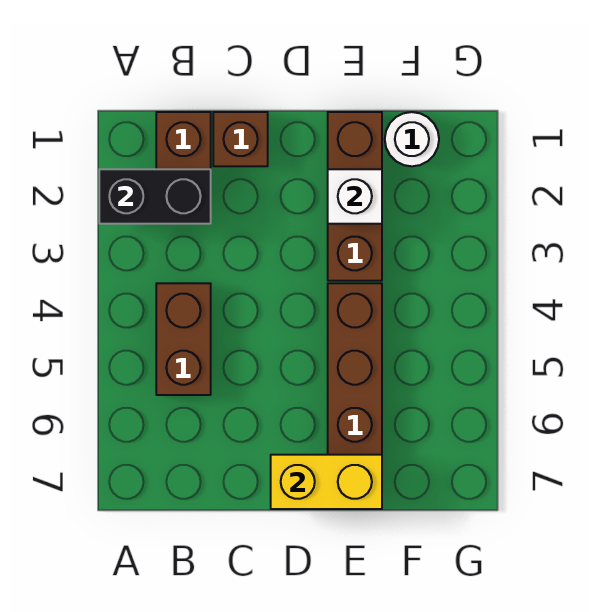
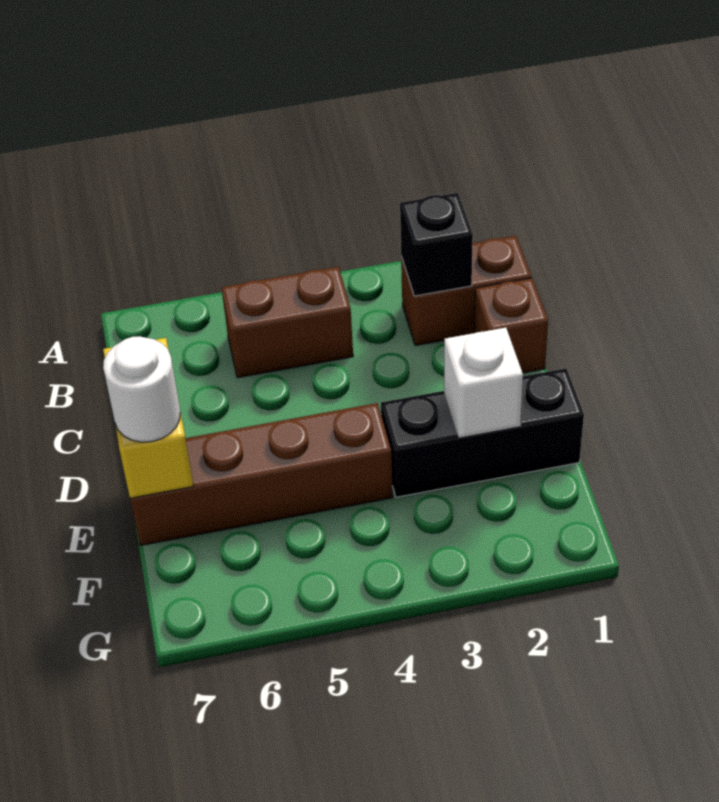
black brick A2:B2 level 2 -> black brick B2 level 2
brown brick E1:E3 level 1 -> black brick E1:E3 level 1
white round brick F1 level 1 -> white round brick E7 level 3

